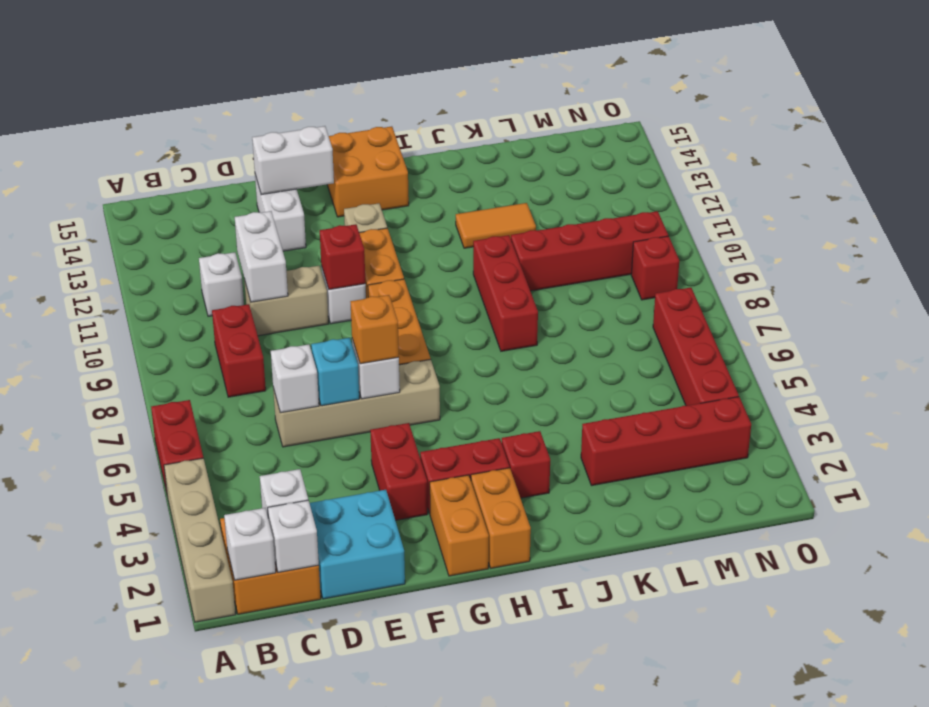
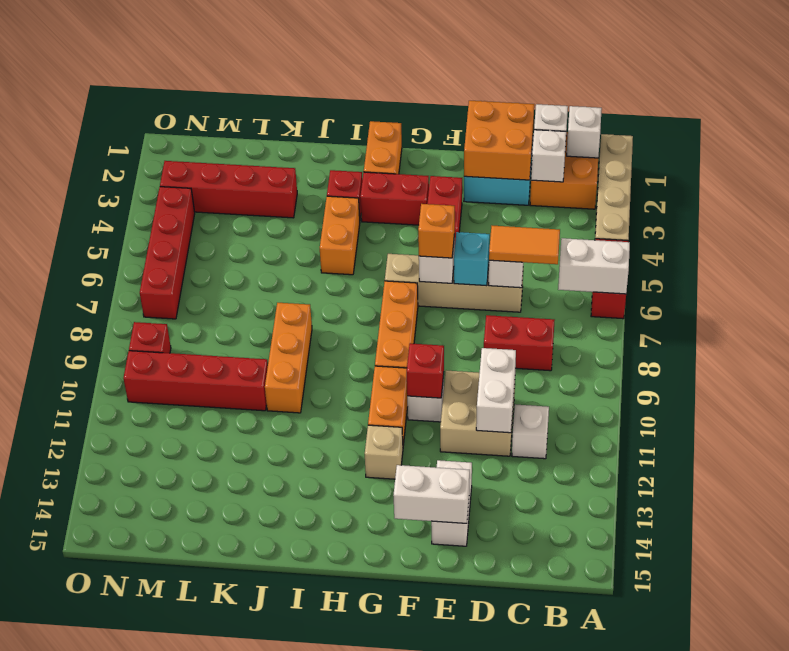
none -> white brick A6:B6 level 2
red brick C8:C9 level 1 -> red brick C8:D8 level 1
tan brick D10:E10 level 1 -> tan brick D10:E11 level 1
orange brick G1:G2 level 1 -> orange brick I4:I5 level 1
orange brick G14:H15 level 1 -> orange brick D1:E2 level 2
red brick J8:J10 level 1 -> orange brick J8:J10 level 1
orange tile J12:K12 level 1 -> orange tile C6:D6 level 3

